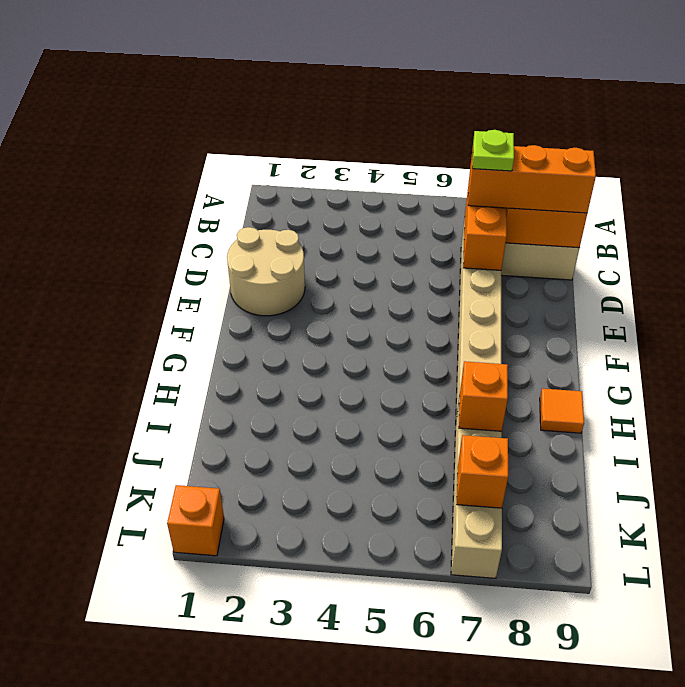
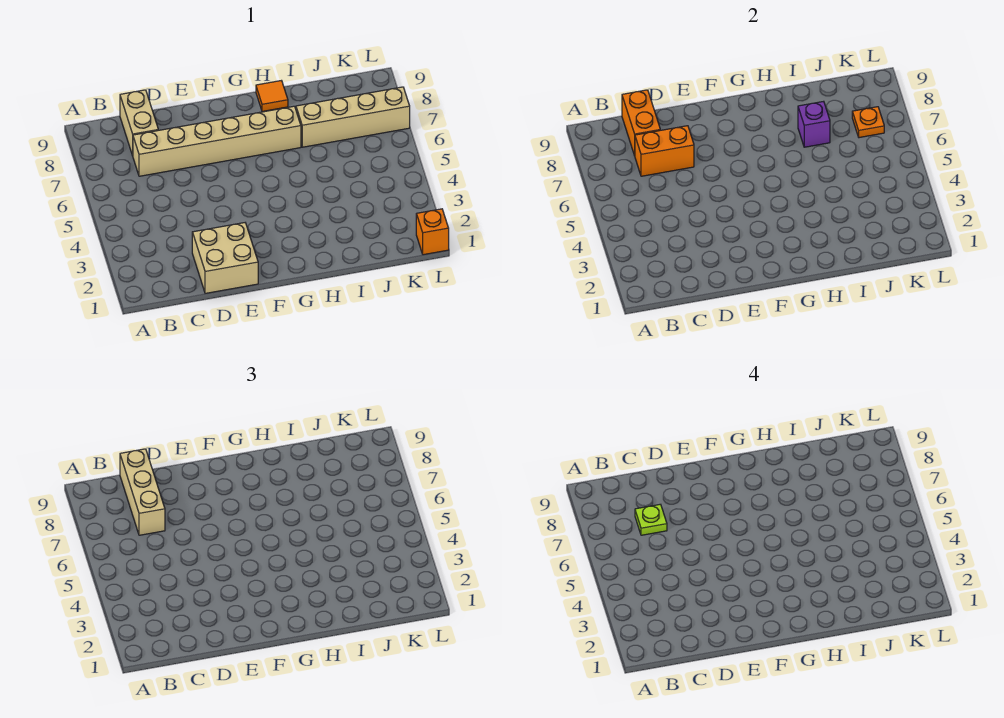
orange brick C7:C9 level 3 -> tan brick C7:C9 level 3
tan round brick D1:E2 level 1 -> tan brick D1:E2 level 1
orange brick I7 level 2 -> purple brick I7 level 2
orange brick K7 level 2 -> orange plate K7 level 2

